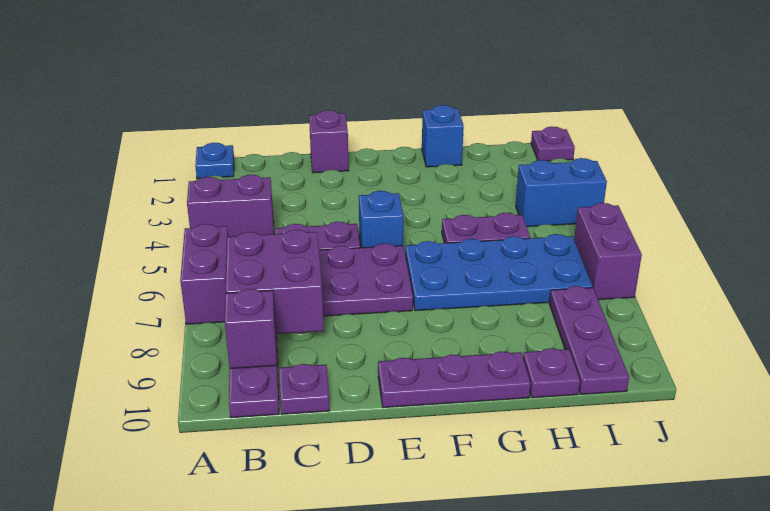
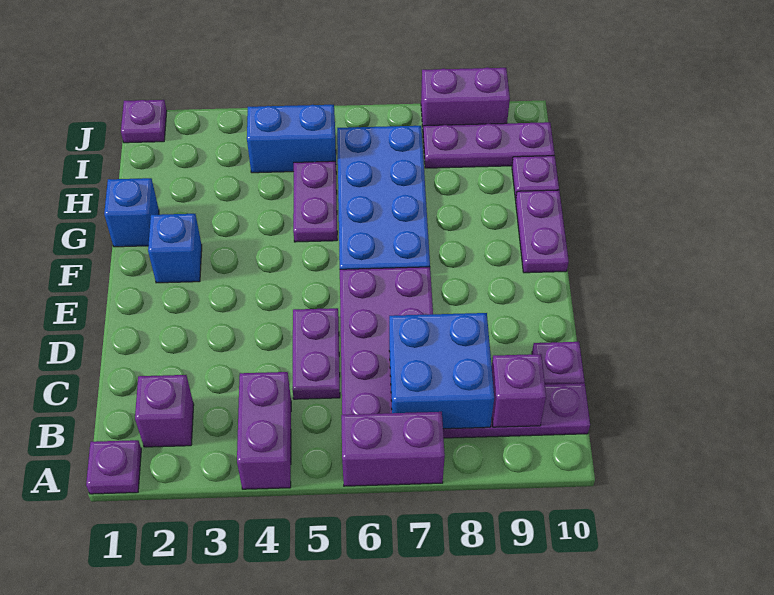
blue plate A1 level 1 -> purple plate A1 level 1
purple brick B7:C8 level 2 -> blue brick B7:C8 level 2
purple brick D1 level 1 -> purple brick B2 level 1
blue brick E5 level 1 -> blue brick F2 level 1
purple plate E10:G10 level 1 -> purple plate F10:G10 level 1
blue brick I4:J4 level 1 -> blue brick I4:I5 level 1
purple brick J6:J7 level 1 -> purple brick J8:J9 level 1

